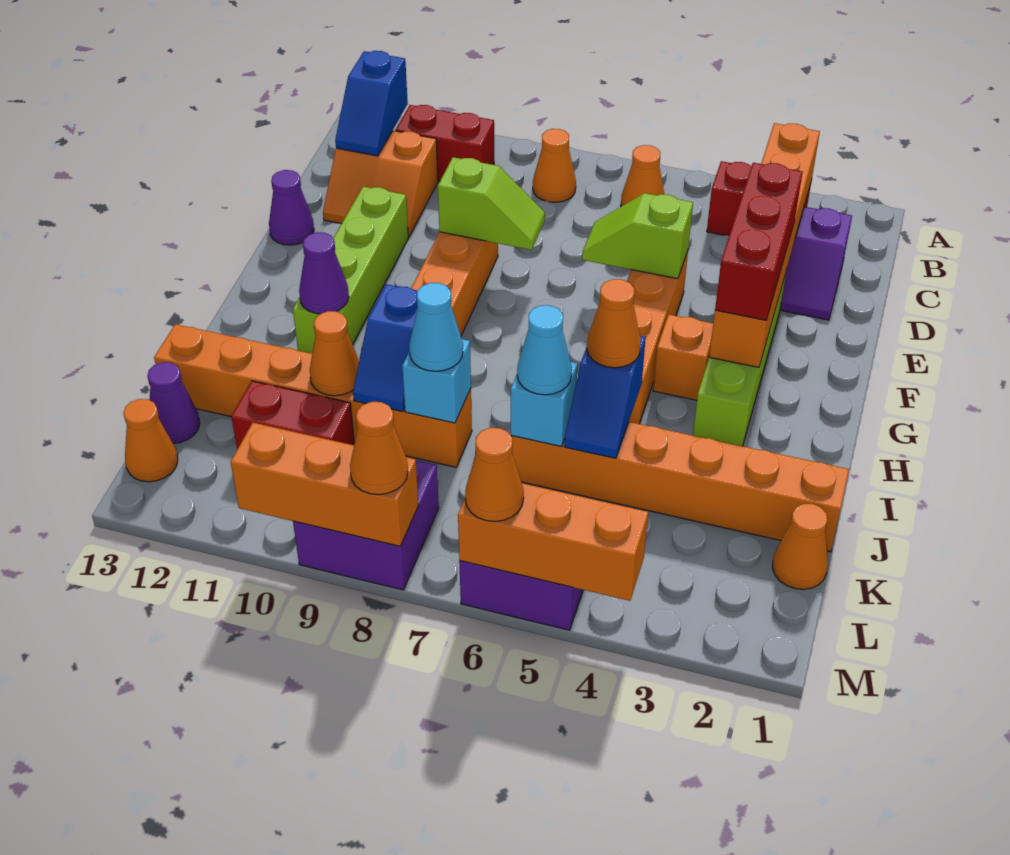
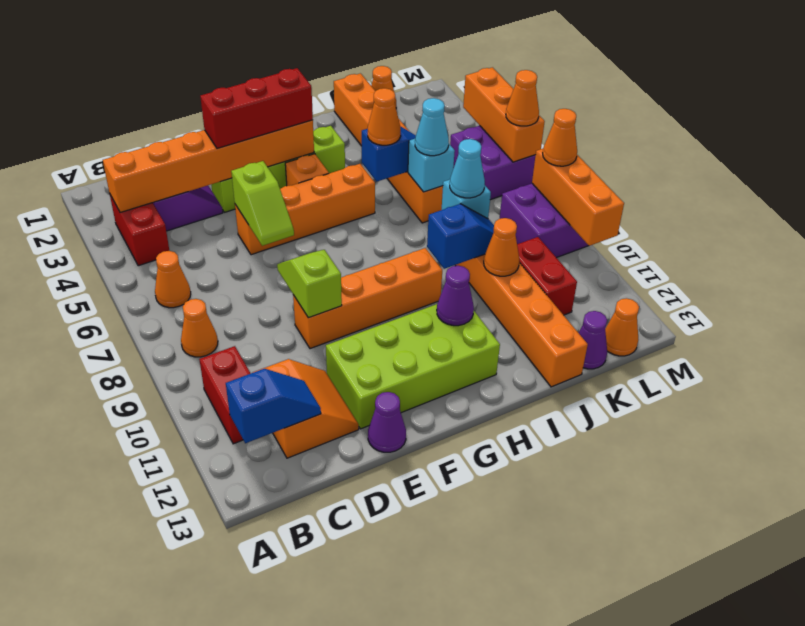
lime brick E11:H11 level 1 -> lime brick E11:H12 level 1

